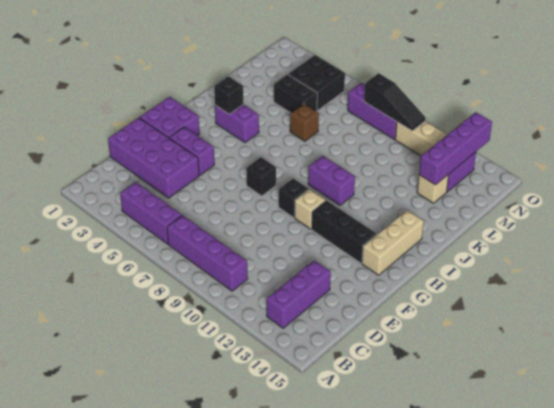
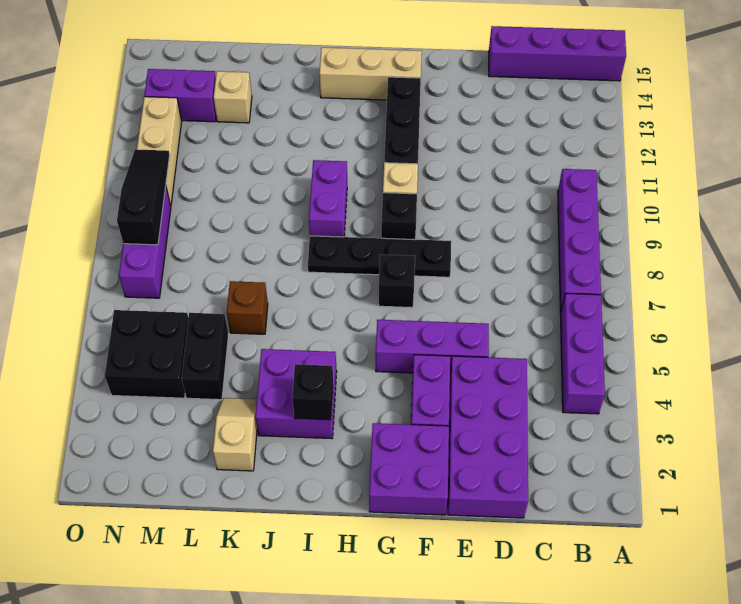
purple brick B13:D13 level 1 -> purple brick E5:G5 level 1
none -> black plate F8:I8 level 1
purple brick I3:I4 level 1 -> purple brick I3:J4 level 1
none -> tan slope K2:K3 level 1 top 2
purple brick L13:O13 level 2 -> purple brick A15:D15 level 1

